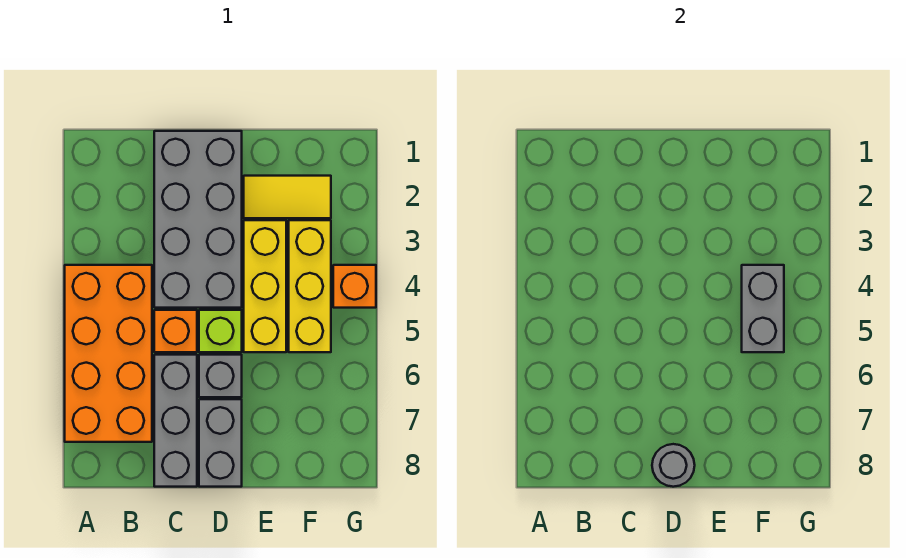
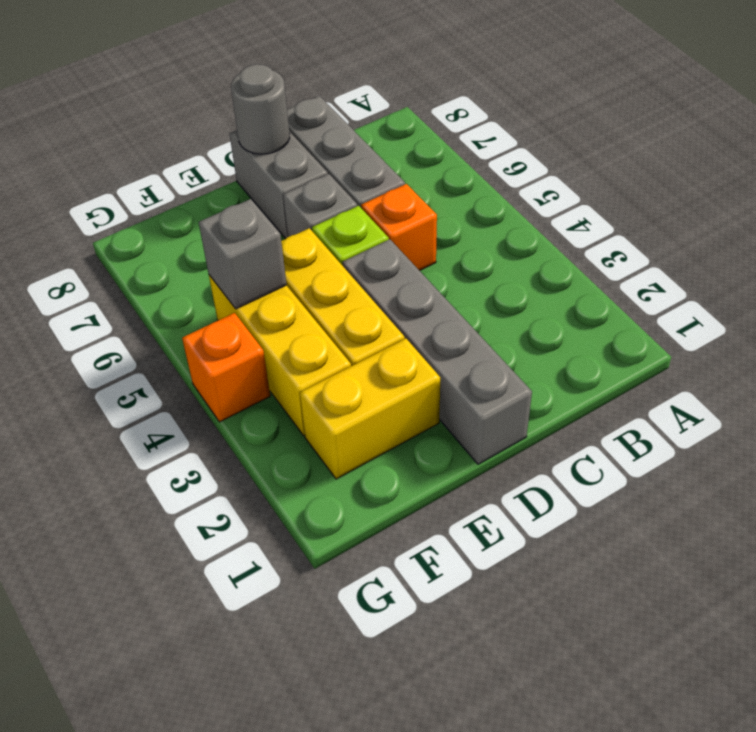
orange brick A4:B7 level 1 -> none
grey brick C1:D4 level 1 -> grey brick D1:D4 level 1
yellow tile E2:F2 level 1 -> yellow brick E2:F2 level 1
grey brick F4:F5 level 2 -> grey brick F5 level 2

